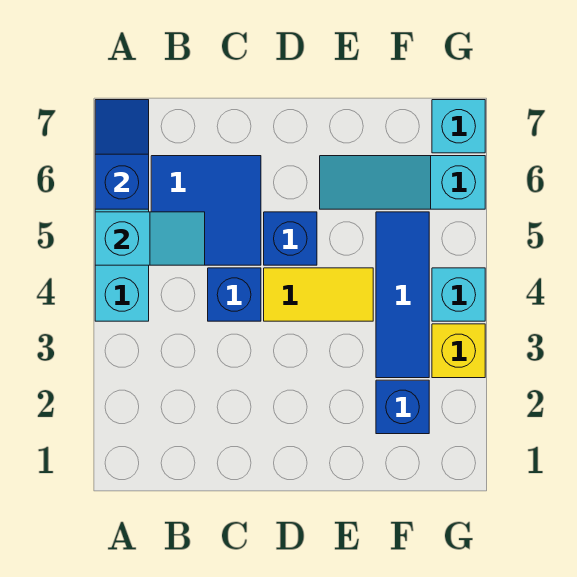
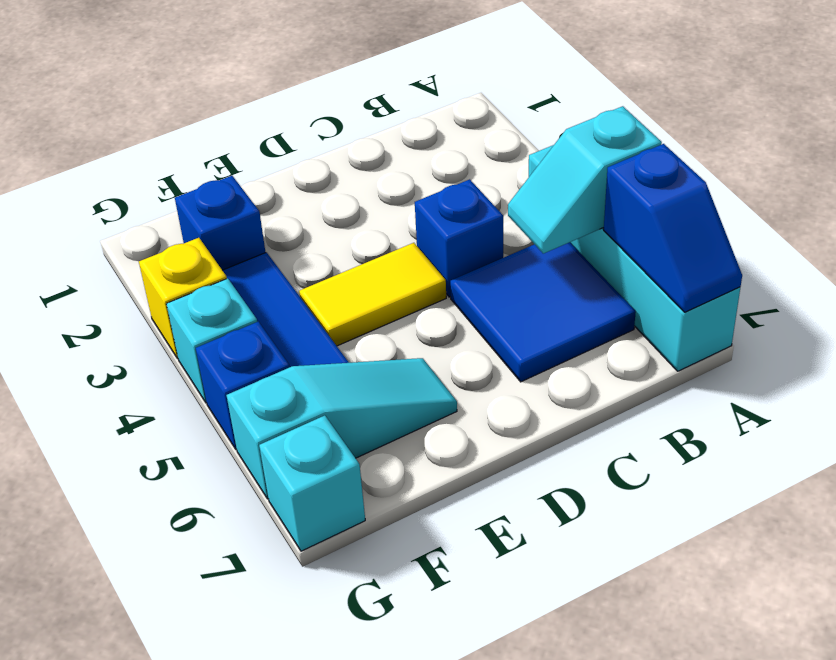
blue brick D5 level 1 -> blue brick G5 level 1

